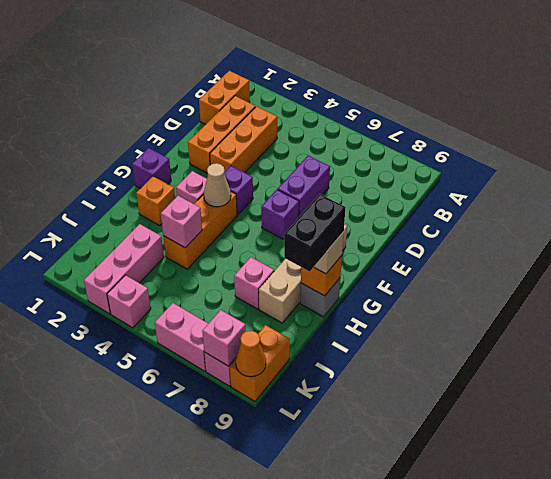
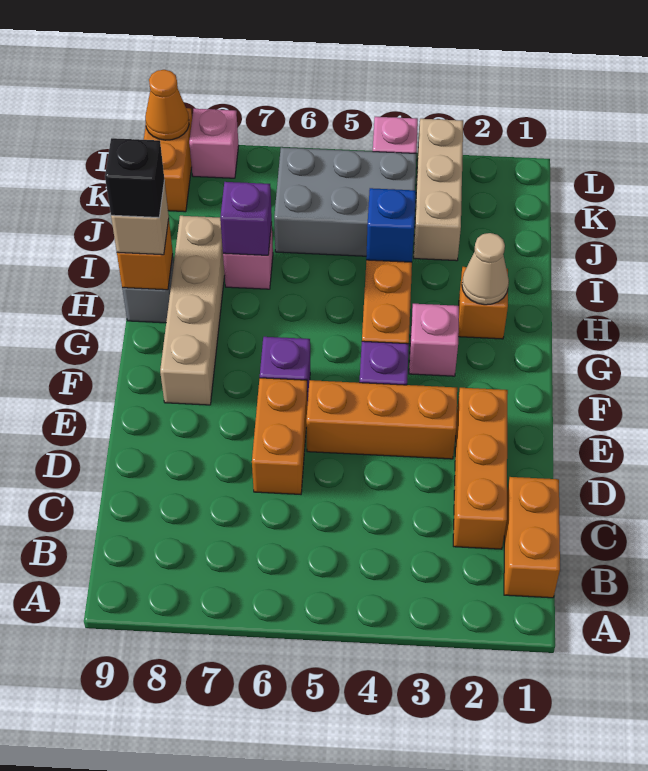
orange brick C3:E3 level 1 -> orange brick E3:E5 level 1
purple brick D6:E6 level 1 -> orange brick D6:E6 level 1
purple brick G1 level 1 -> purple brick I7 level 2
tan cone G4 level 2 -> tan cone H2 level 2
black brick H9:I9 level 4 -> black brick H9 level 4
pink brick I4 level 2 -> blue brick I4 level 2
pink brick J3:L3 level 1 -> tan brick J3:L3 level 1
none -> grey brick J4:K6 level 1
pink brick L6:L7 level 1 -> none
pink brick L8 level 2 -> none

